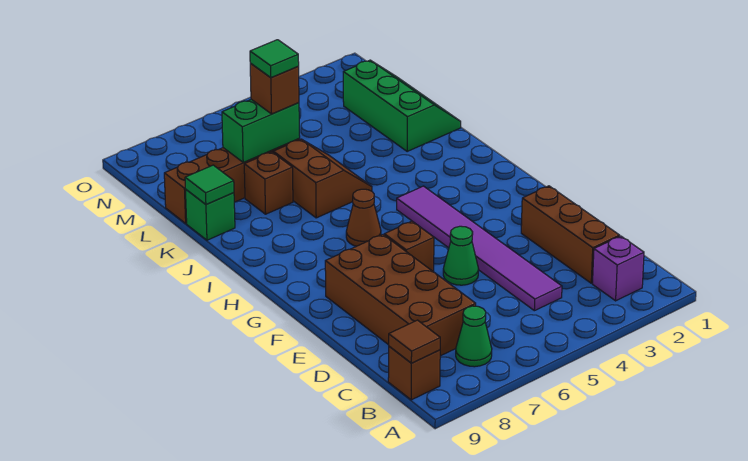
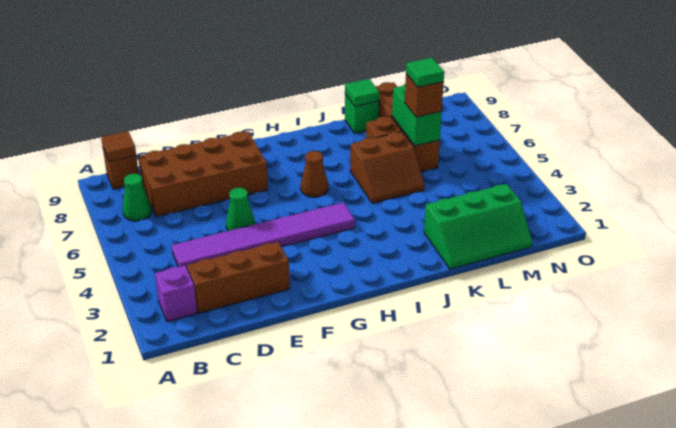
brown brick F6 level 1 -> none

